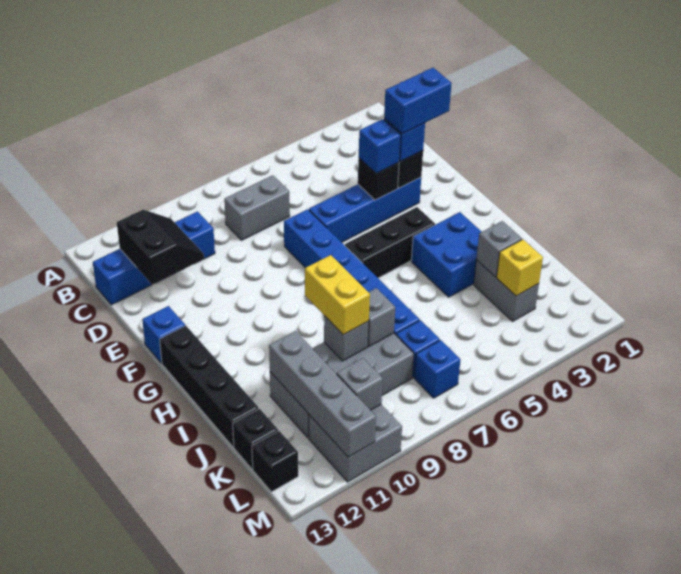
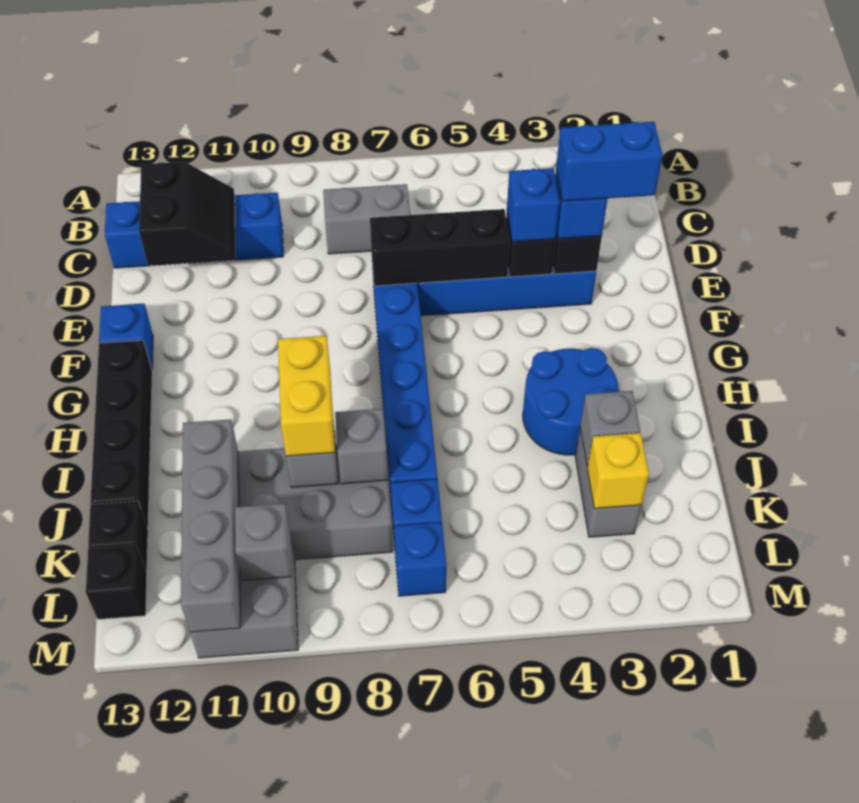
black brick G4:G6 level 1 -> black brick E5:E7 level 2
blue brick H3:I4 level 1 -> blue round brick H3:I4 level 1

